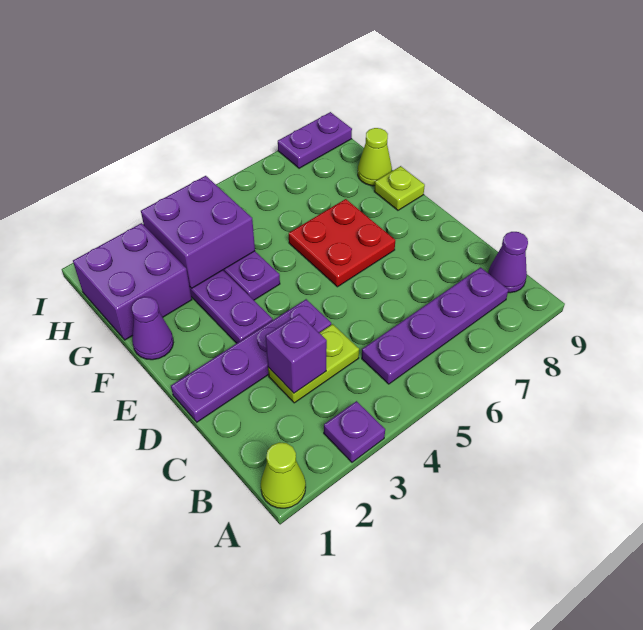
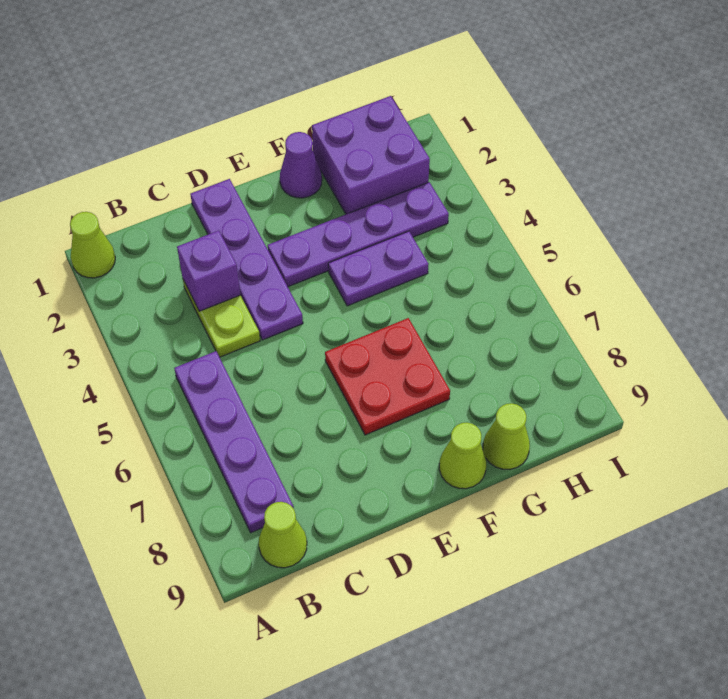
purple plate A3 level 1 -> none
purple cone B9 level 1 -> lime cone B9 level 1
lime plate F9 level 1 -> lime cone F9 level 1
purple brick G3:H4 level 2 -> none
purple plate I8:I9 level 1 -> none

